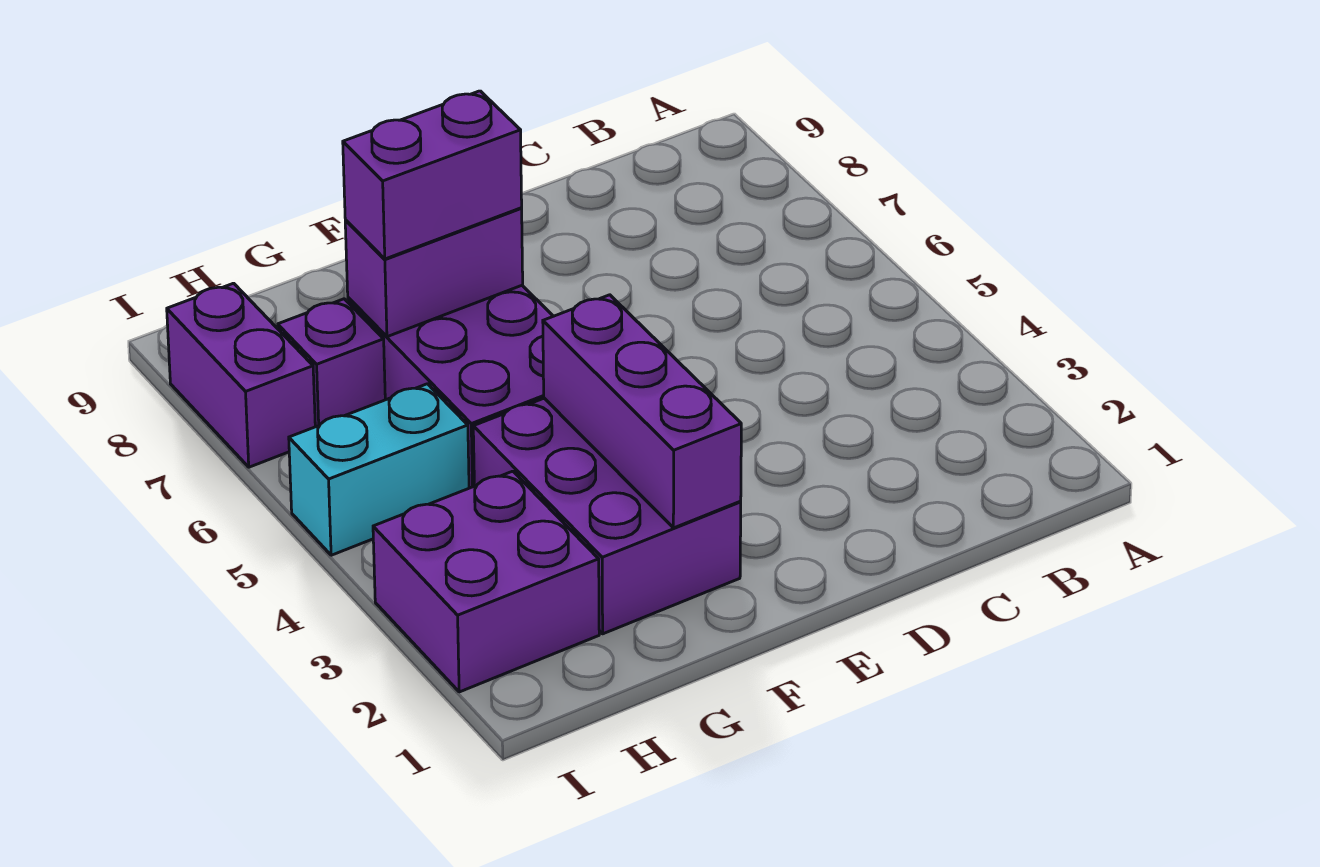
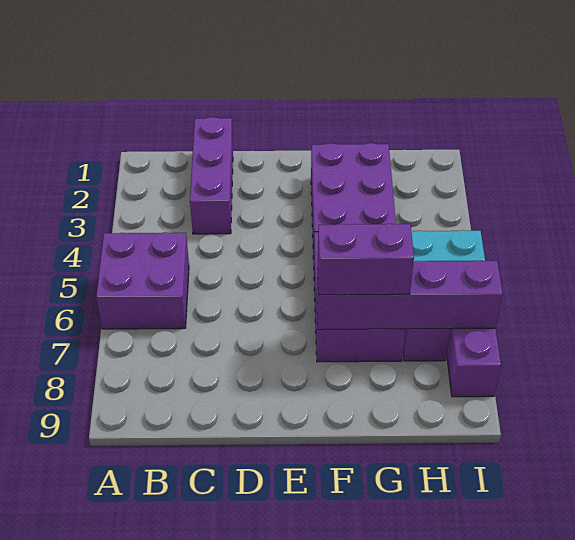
purple brick F2:F4 level 2 -> purple brick C1:C3 level 1
purple brick F7:G7 level 2 -> purple brick F7:I7 level 2
purple brick H2:I3 level 1 -> purple brick A5:B6 level 1

